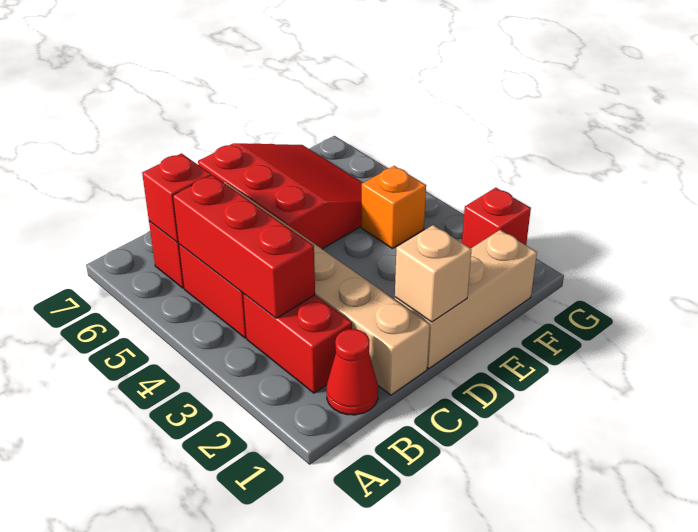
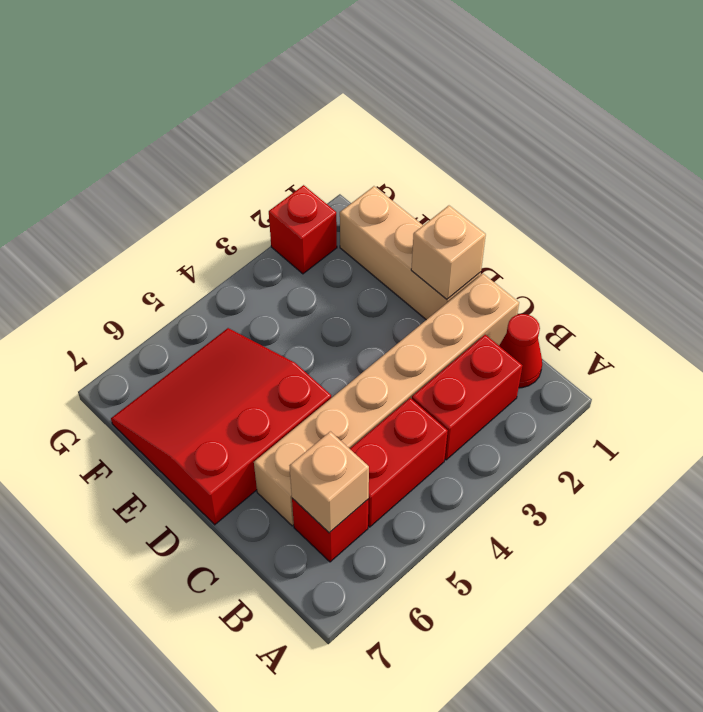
red brick B3:B5 level 2 -> none
red brick B6 level 2 -> tan brick B6 level 2
orange brick F4 level 1 -> none

